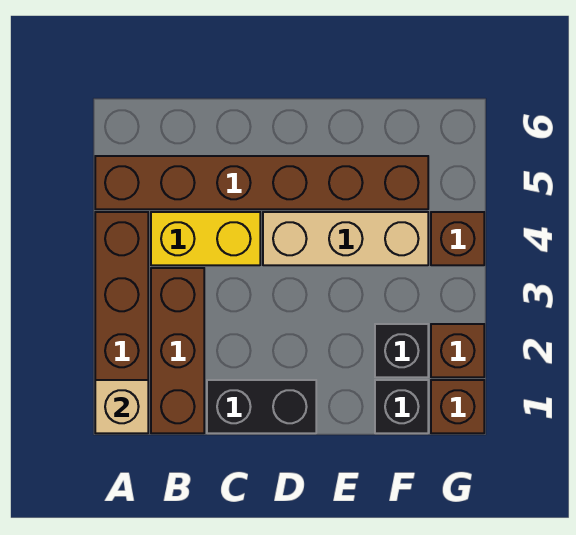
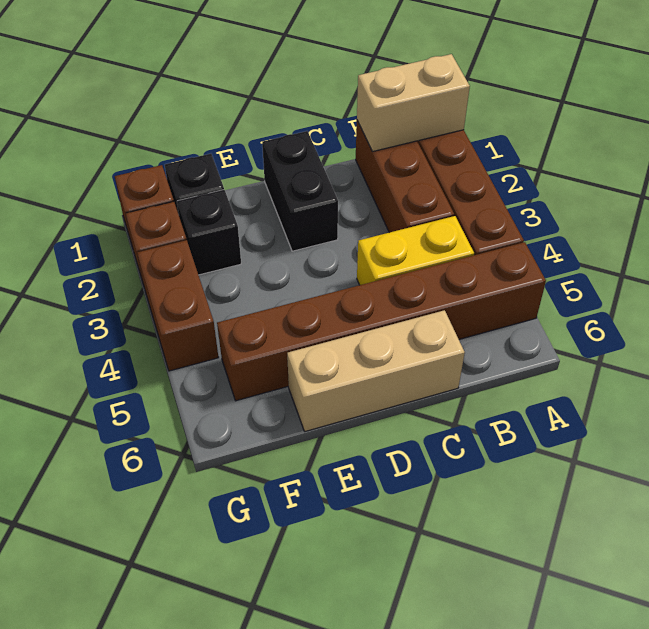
tan brick A1 level 2 -> tan brick A1:B1 level 2
black brick C1:D1 level 1 -> black brick D1:D2 level 1
tan brick D4:F4 level 1 -> tan brick C6:E6 level 1
brown brick G4 level 1 -> brown brick G3:G4 level 1

